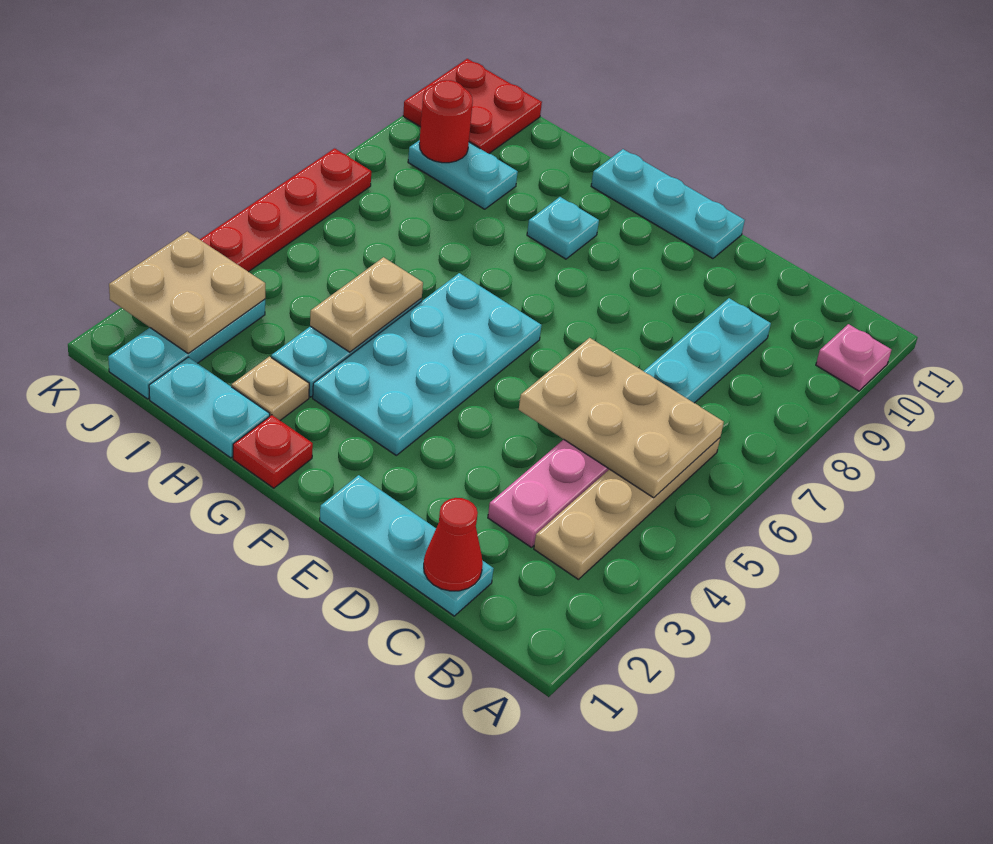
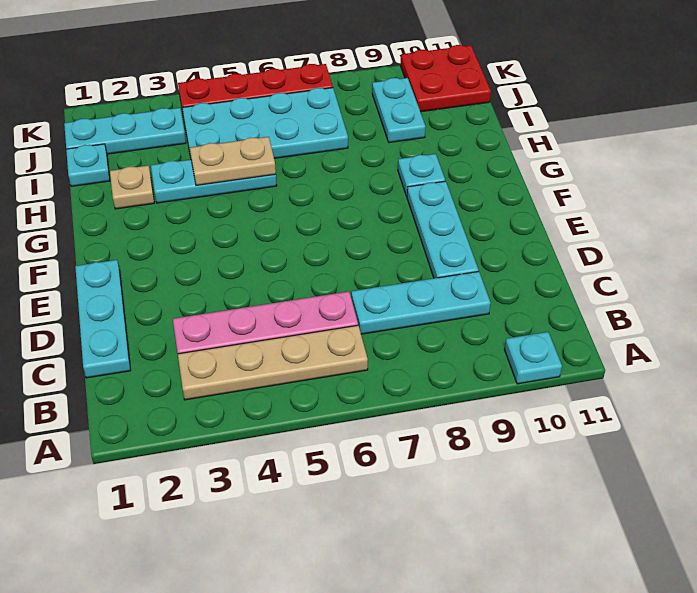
pink plate A10 level 1 -> cyan plate A10 level 1
tan plate B5:D6 level 2 -> none
red cone C1 level 2 -> none
cyan plate E11:G11 level 1 -> cyan plate D9:F9 level 1
cyan plate F3:G6 level 1 -> cyan plate I4:J7 level 1
red plate G1 level 1 -> none
cyan plate H1:I1 level 1 -> cyan plate I1 level 1
tan plate J2:K3 level 2 -> none
red round brick J9 level 2 -> none

